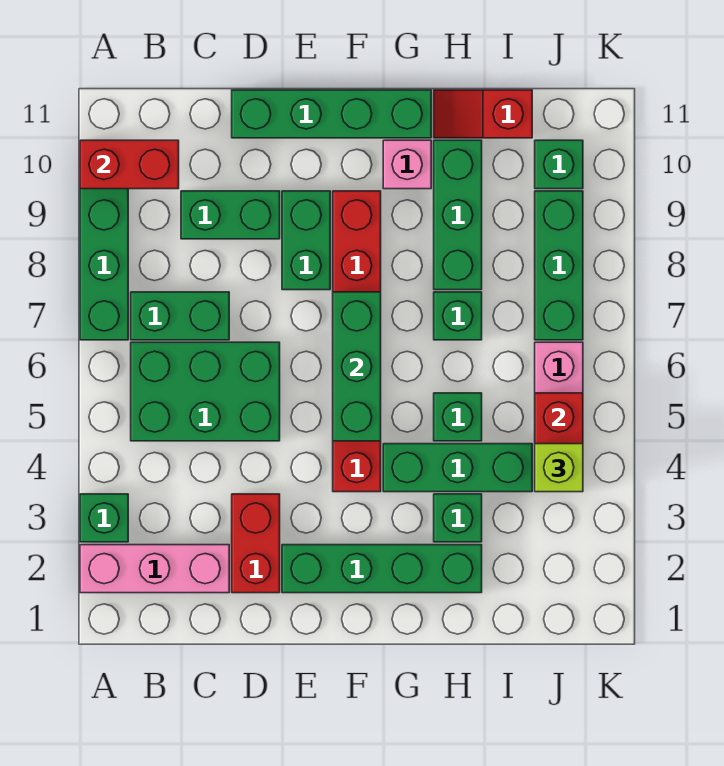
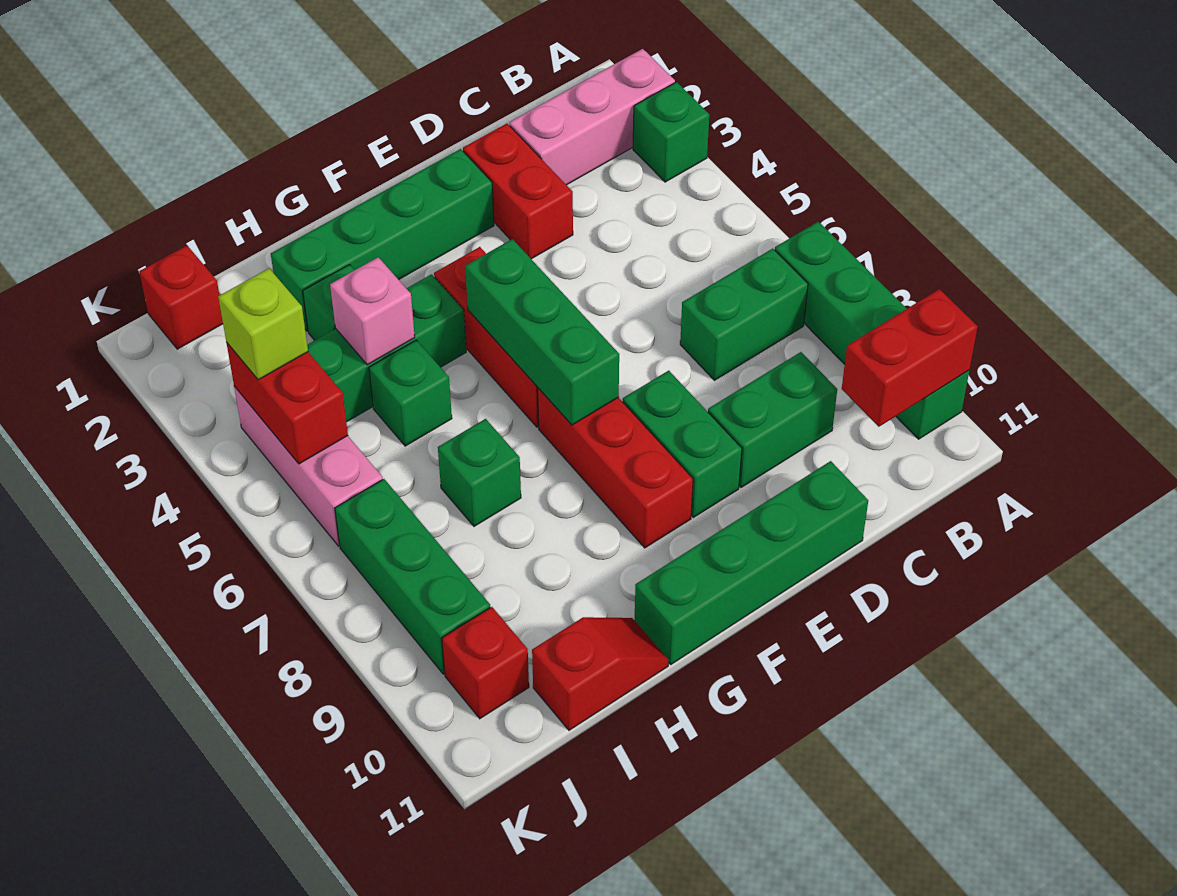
green brick B5:D6 level 1 -> none
pink brick G10 level 1 -> pink brick H4 level 2
green brick H8:H10 level 1 -> none
none -> red brick J1 level 1
green brick J10 level 1 -> red brick J10 level 1

